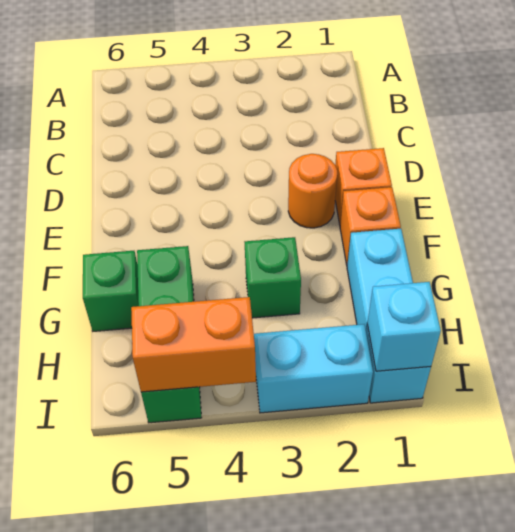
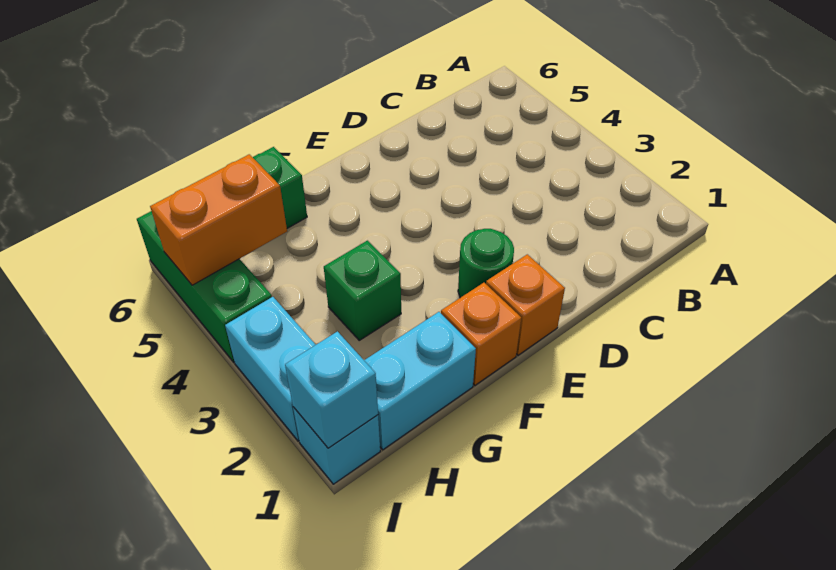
orange round brick E2 level 1 -> green round brick E2 level 1
green brick G5:I5 level 1 -> green brick I4:I6 level 1
orange brick I4:I5 level 2 -> orange brick H5:I5 level 2

